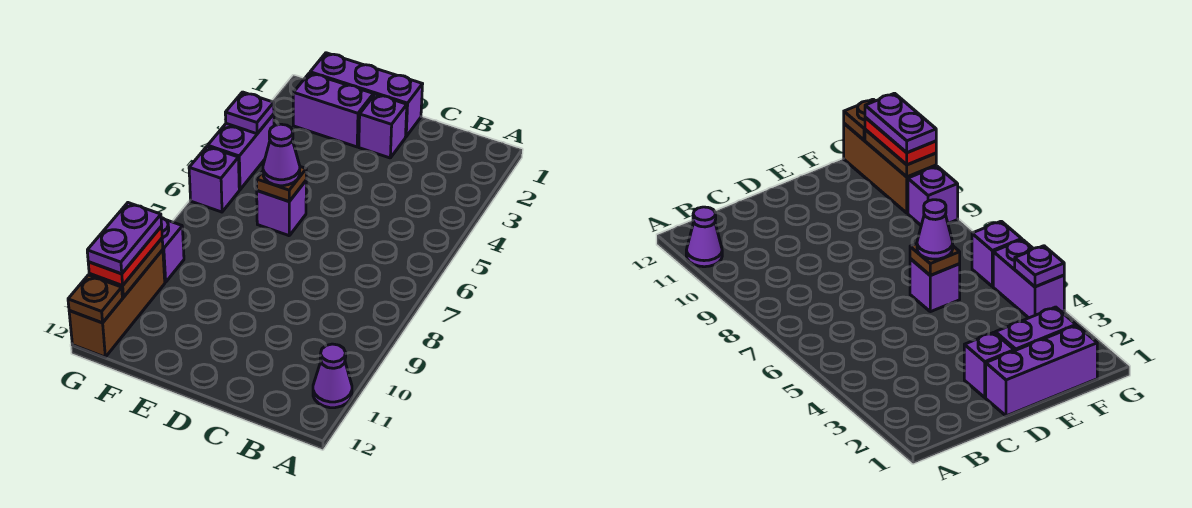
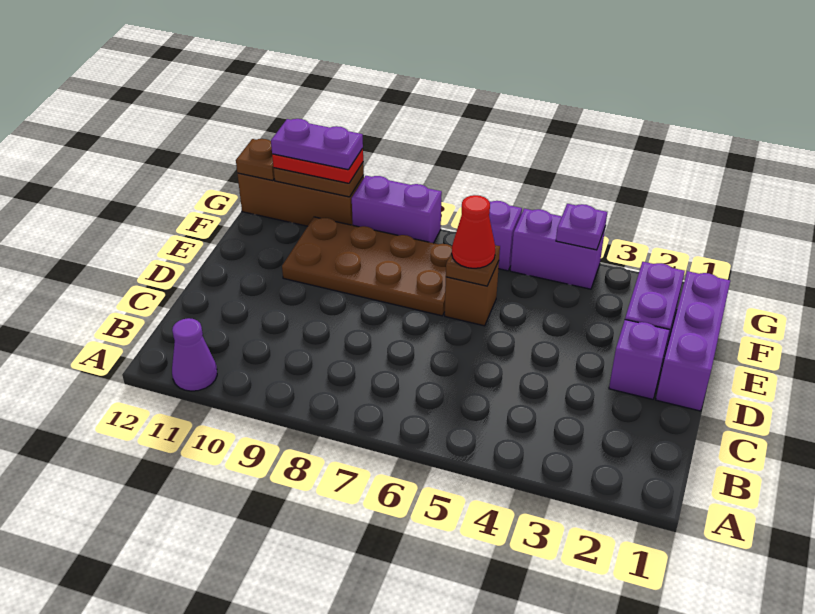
purple brick E6 level 1 -> brown brick E6 level 1
purple cone E6 level 3 -> red cone E6 level 3
none -> brown plate E7:F10 level 1
purple brick G9 level 1 -> purple brick G8:G9 level 1

